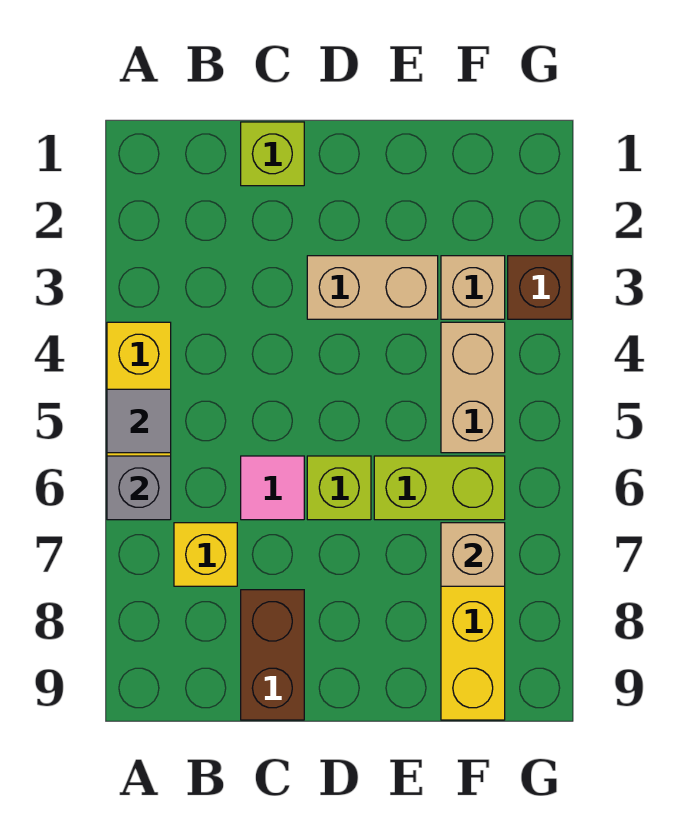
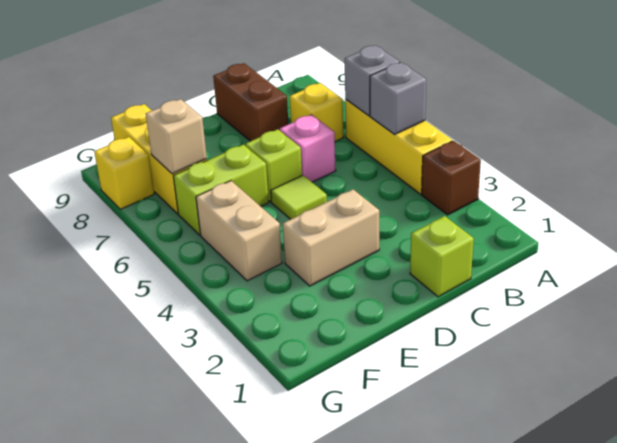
grey tile A5 level 2 -> grey brick A5 level 2
pink tile C6 level 1 -> pink brick C6 level 1
none -> lime tile D5 level 1
tan brick F3 level 1 -> none
brown brick G3 level 1 -> brown brick A3 level 1
none -> yellow brick G8 level 1

